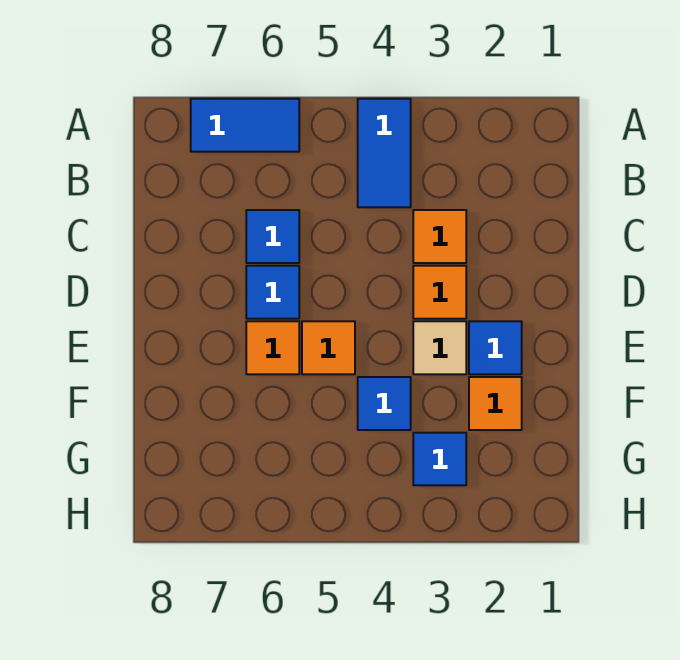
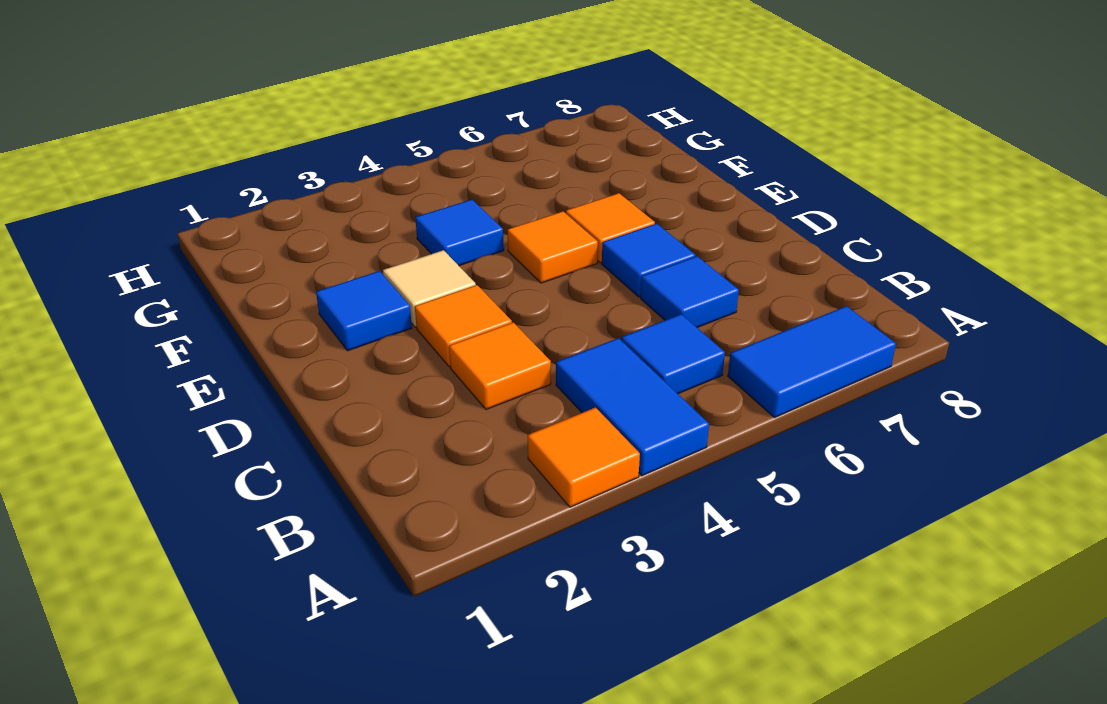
orange tile F2 level 1 -> orange tile A3 level 1
blue tile G3 level 1 -> blue tile B5 level 1

